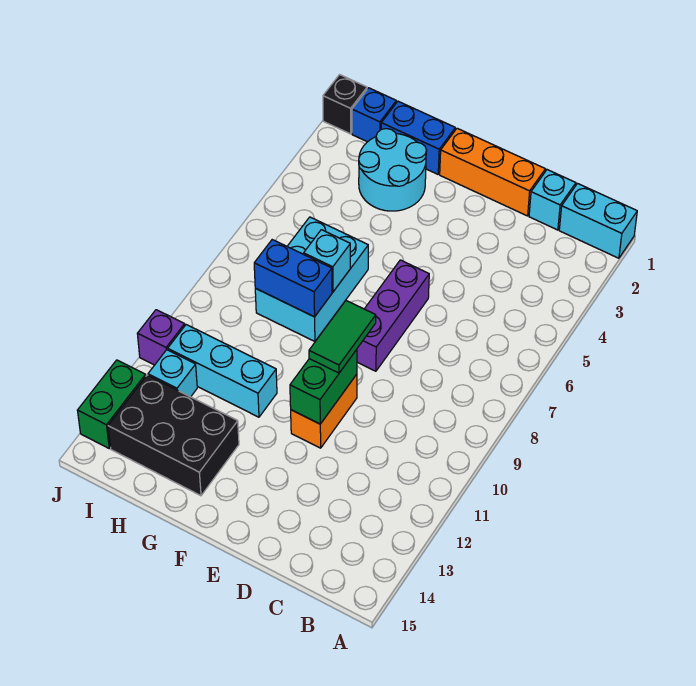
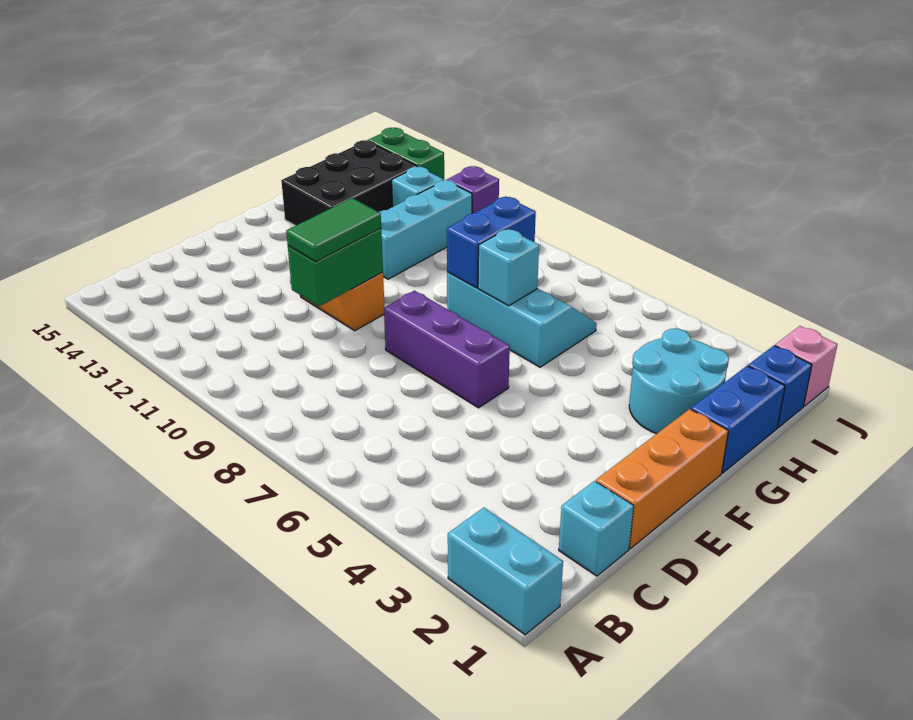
cyan brick A1:B1 level 1 -> cyan brick A1:A2 level 1
green tile E9:E10 level 3 -> green tile D10:E10 level 3
green brick E10:E11 level 2 -> green brick D10:E10 level 2
cyan brick G6:H8 level 1 -> cyan slope G6:H8 level 1 top G
black brick J1 level 1 -> pink brick J1 level 1

